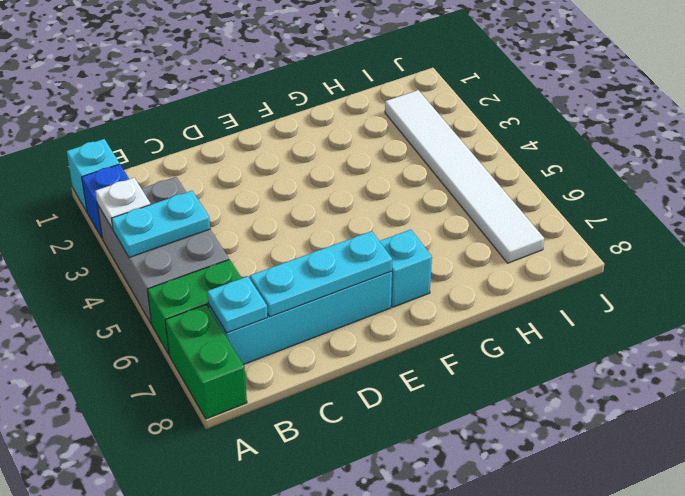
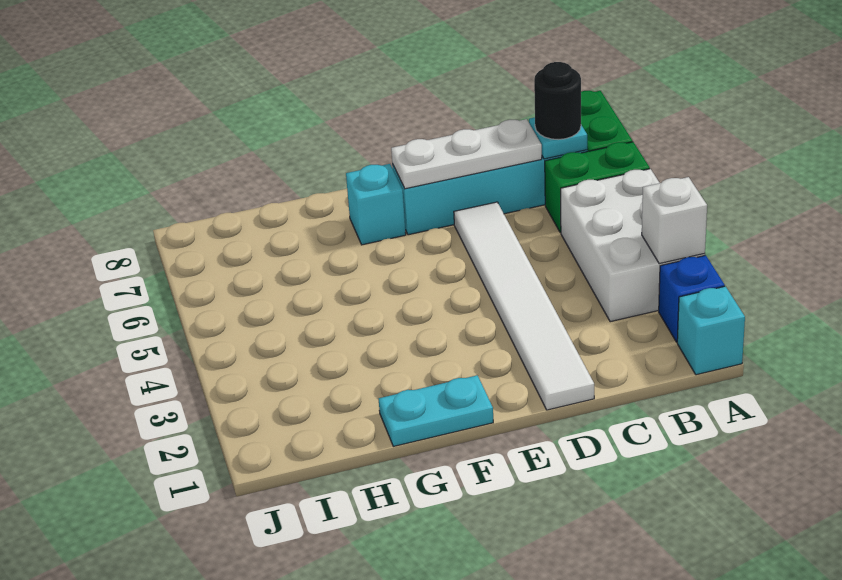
grey brick A3:B5 level 1 -> white brick A3:B5 level 1
white plate A3 level 2 -> white brick A3 level 2
cyan plate A4:B4 level 2 -> cyan plate F1:G1 level 1
none -> black round brick B7 level 3
cyan plate C7:E7 level 2 -> white plate C7:E7 level 2
white tile I2:I7 level 1 -> white tile D1:D6 level 1

